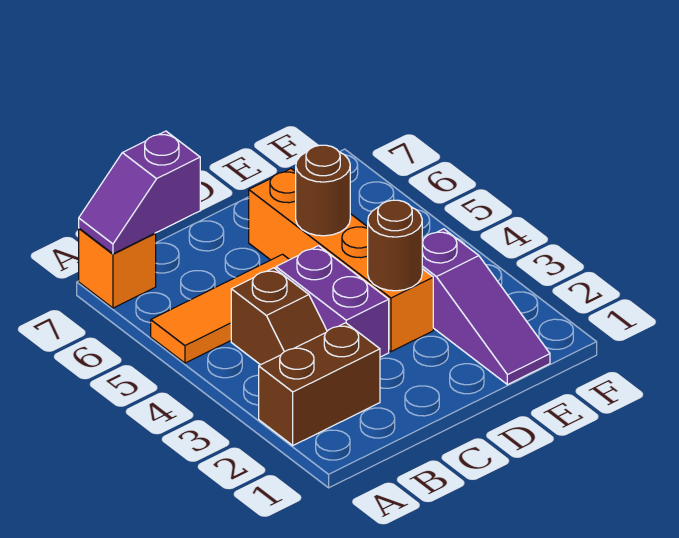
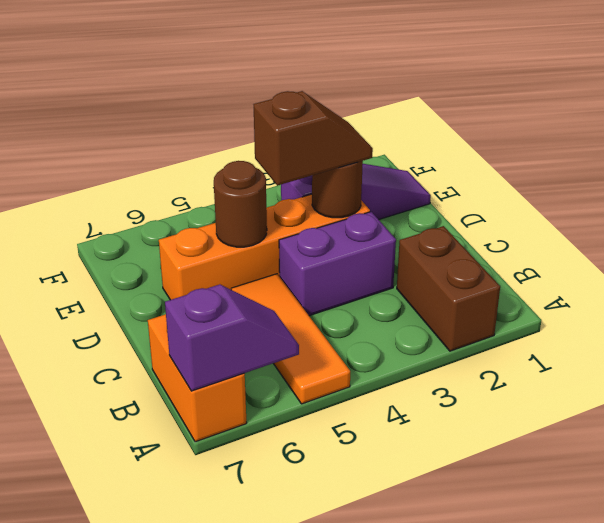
orange brick A7 level 1 -> orange brick A7:B7 level 1
purple slope A7:B7 level 2 top B -> purple slope A6:A7 level 2 top 7
brown slope B3:B4 level 1 top 4 -> brown slope D3:D4 level 3 top 4

